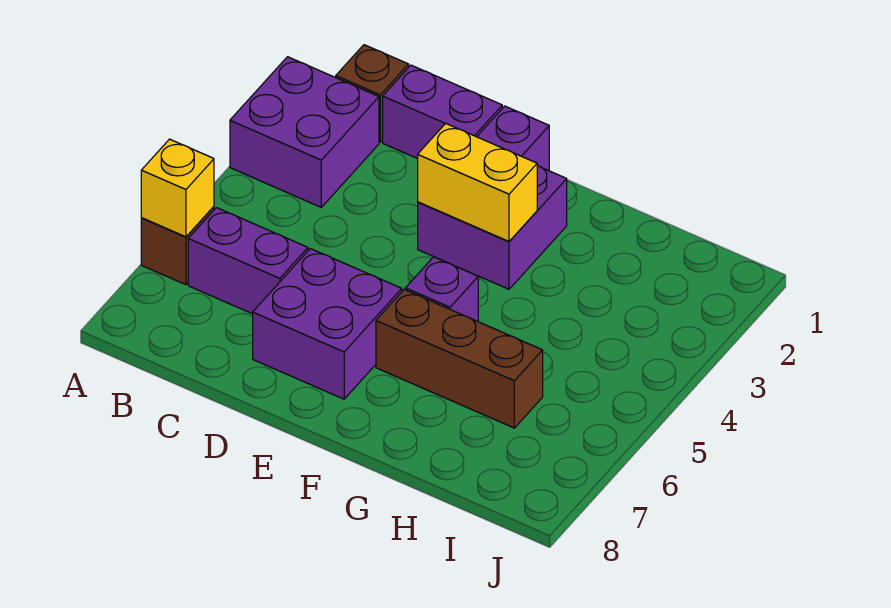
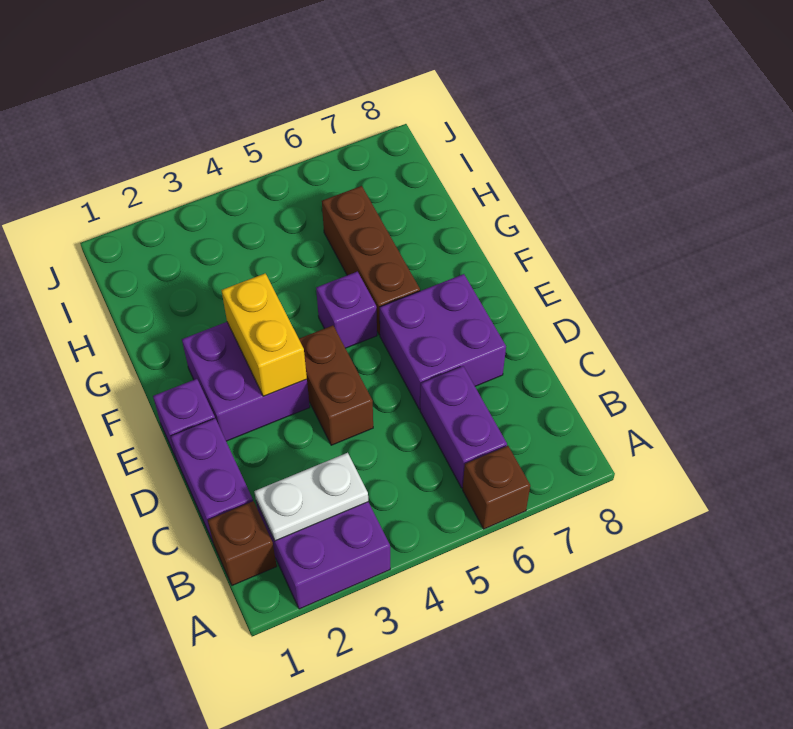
yellow brick A6 level 2 -> none
none -> white plate B2:B3 level 2
none -> brown brick D4:E4 level 1

